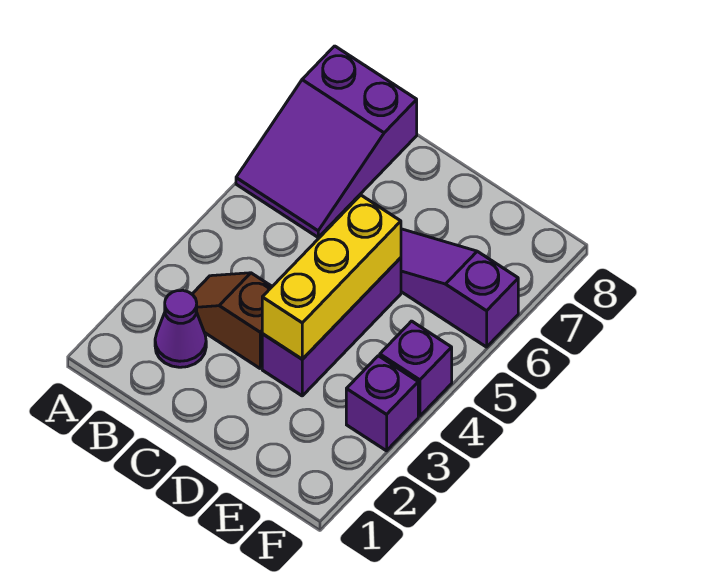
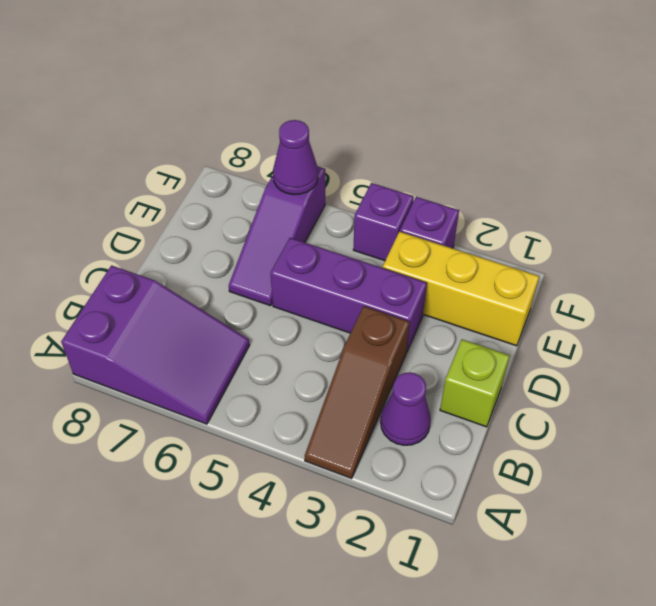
brown slope B3:C3 level 1 top C -> brown slope A3:C3 level 1 top C
none -> lime brick C1 level 1
yellow brick D3:D5 level 2 -> yellow brick E1:E3 level 1
none -> purple cone F6 level 2

